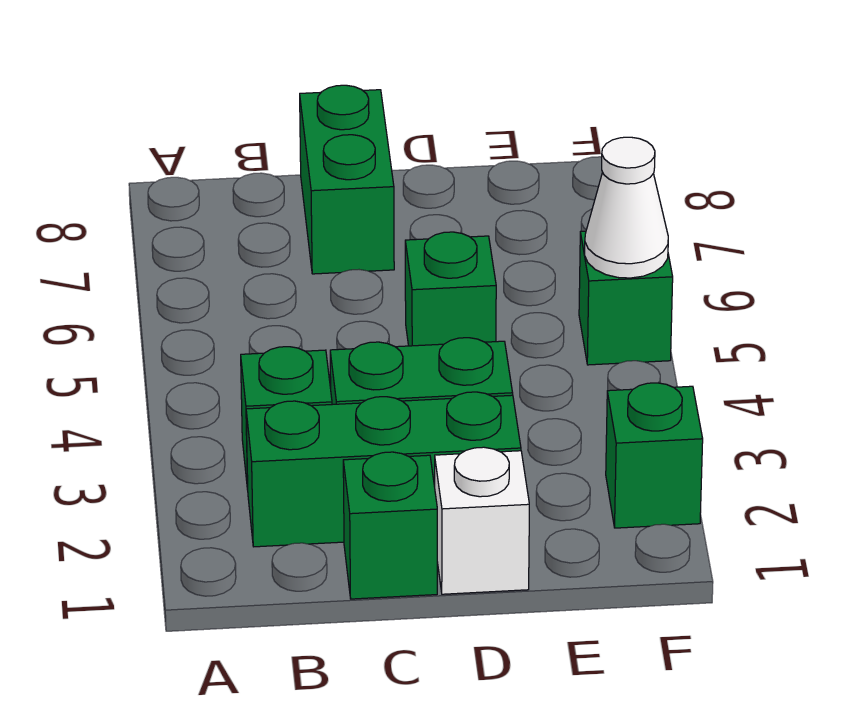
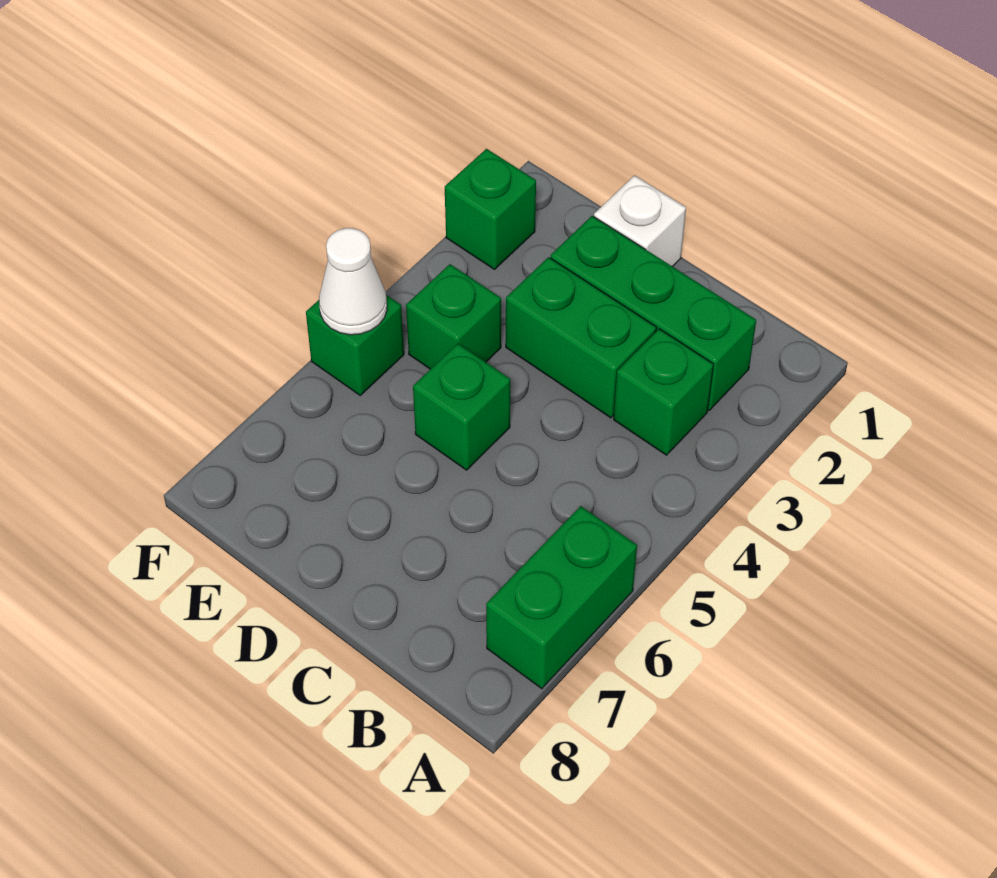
green brick C1 level 1 -> green brick E4 level 1
green brick C7:C8 level 1 -> green brick A6:A7 level 1

